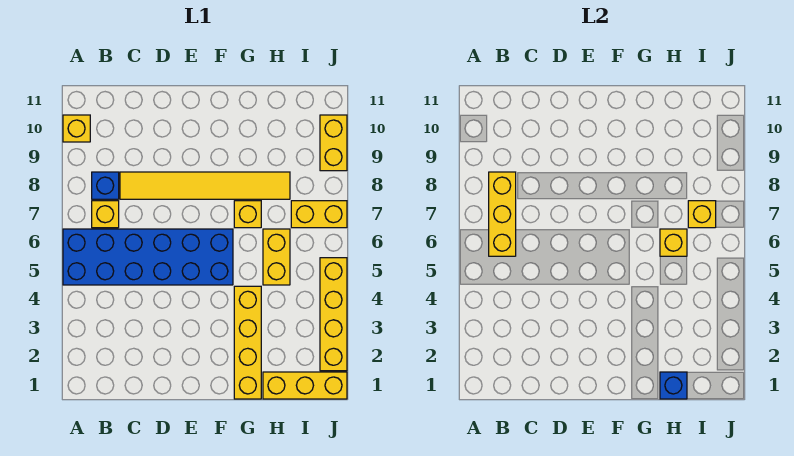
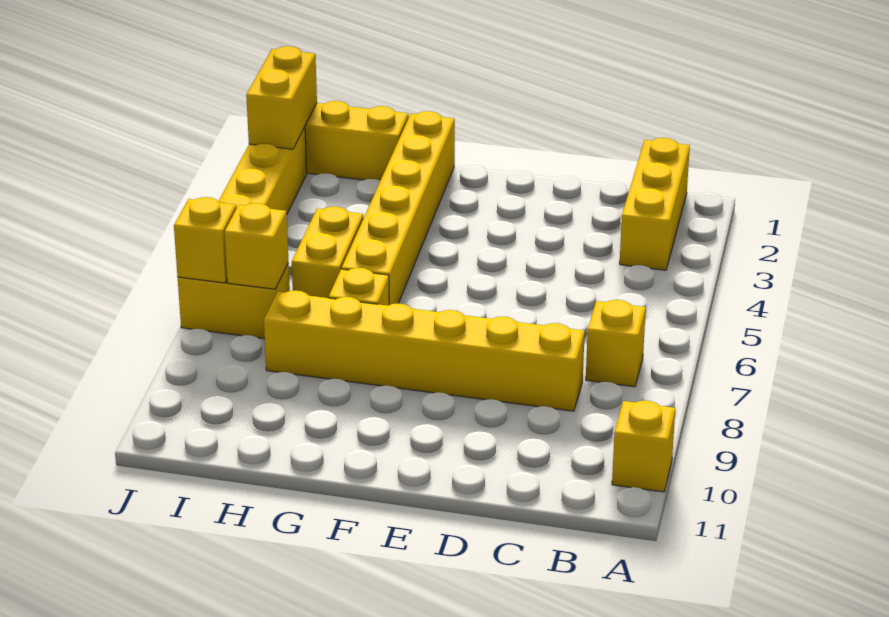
blue brick A5:F6 level 1 -> none
yellow brick B6:B8 level 2 -> yellow brick B1:B3 level 1
blue brick B8 level 1 -> none
yellow tile C8:H8 level 1 -> yellow brick C8:H8 level 1
yellow brick G1:G4 level 1 -> yellow brick G1:G6 level 1
blue brick H1 level 2 -> none
yellow brick H6 level 2 -> yellow brick J7 level 2
yellow brick J9:J10 level 1 -> yellow brick J1:J2 level 2

